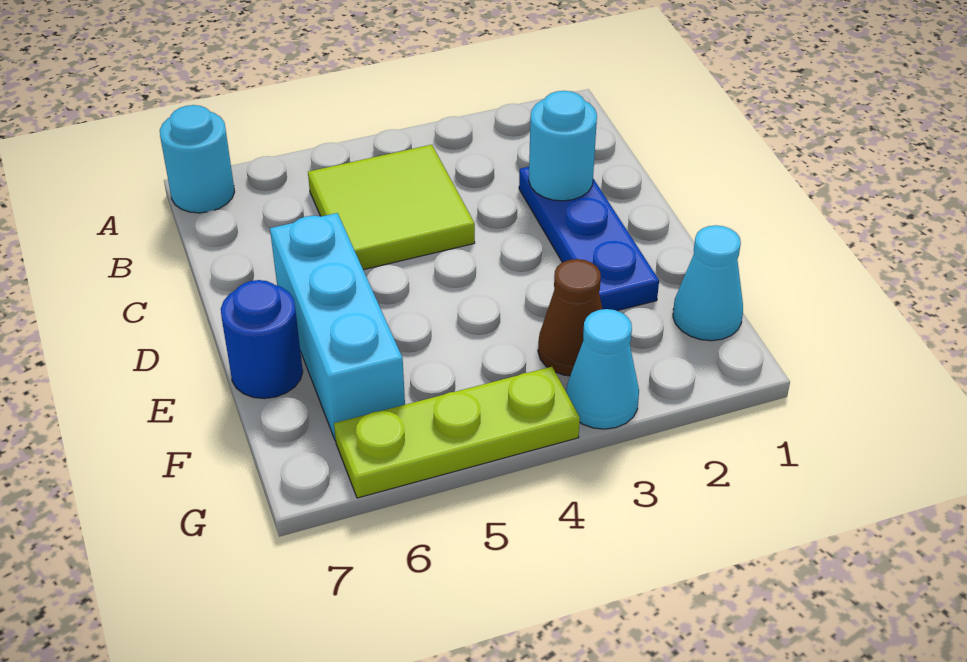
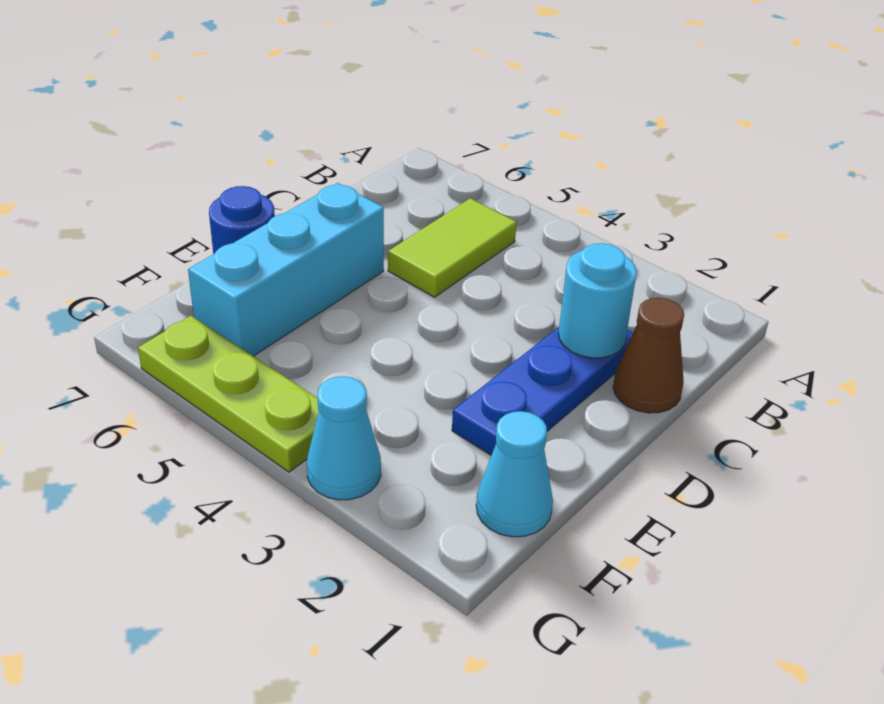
cyan round brick A7 level 1 -> none
lime tile B4:C5 level 1 -> lime tile B5:C5 level 1
brown cone F3 level 1 -> brown cone C1 level 1

